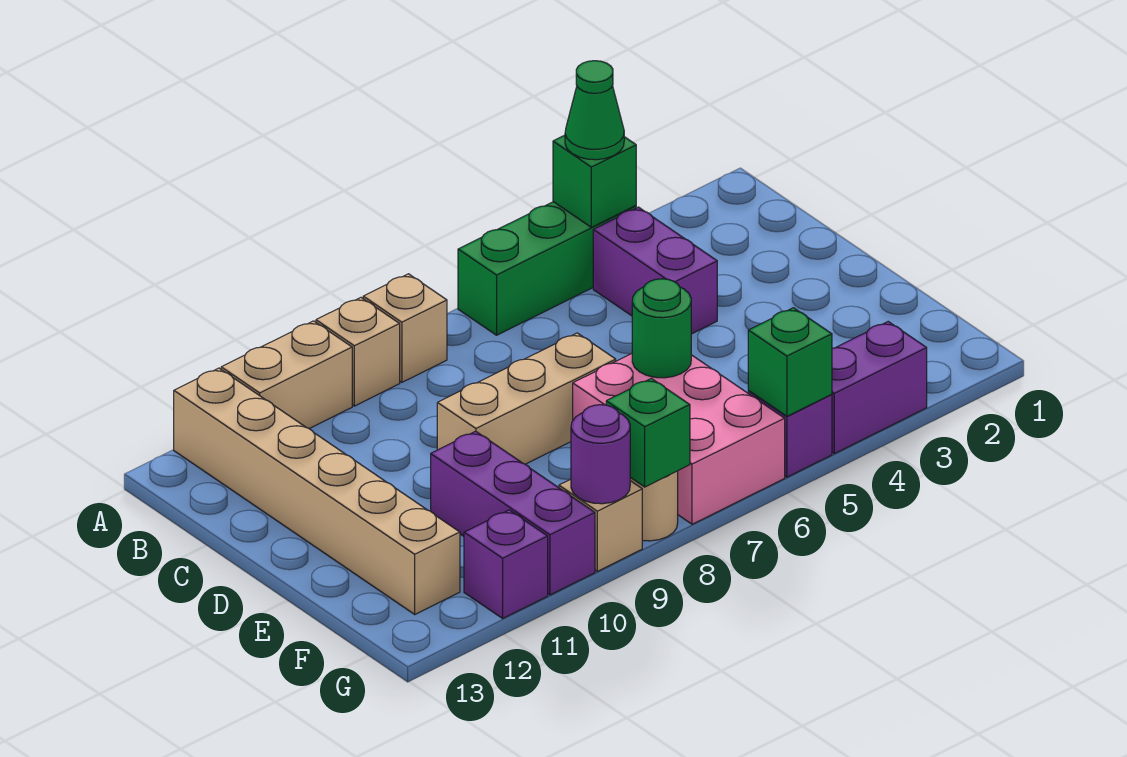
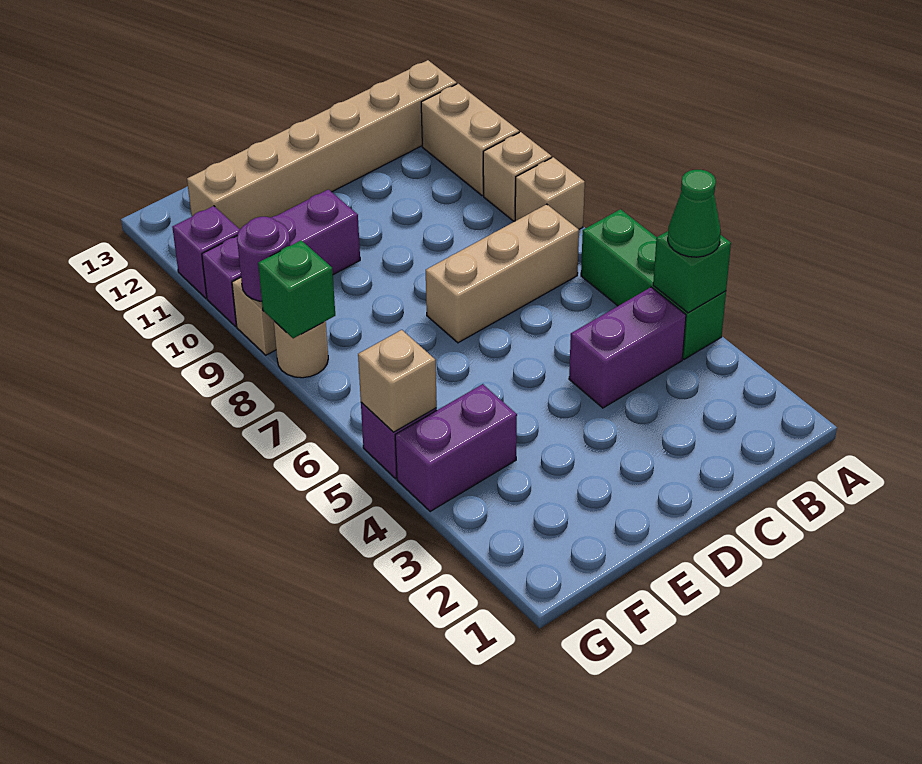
tan brick D7:D9 level 1 -> tan brick B7:D7 level 1
pink brick E6:G7 level 1 -> none
green round brick E6 level 2 -> none
purple brick G3:G4 level 1 -> purple brick F4:G4 level 1
green brick G5 level 2 -> tan brick G5 level 2

